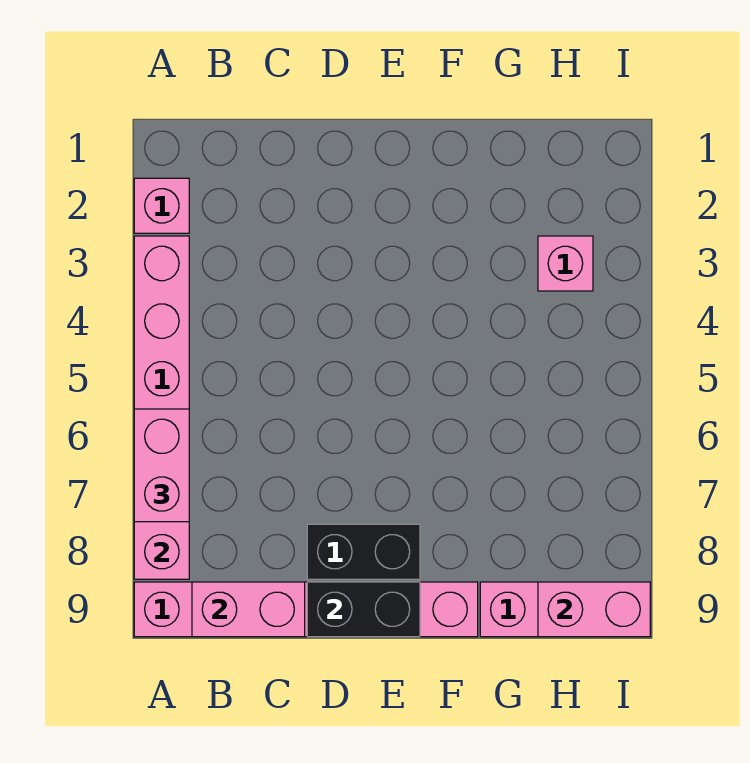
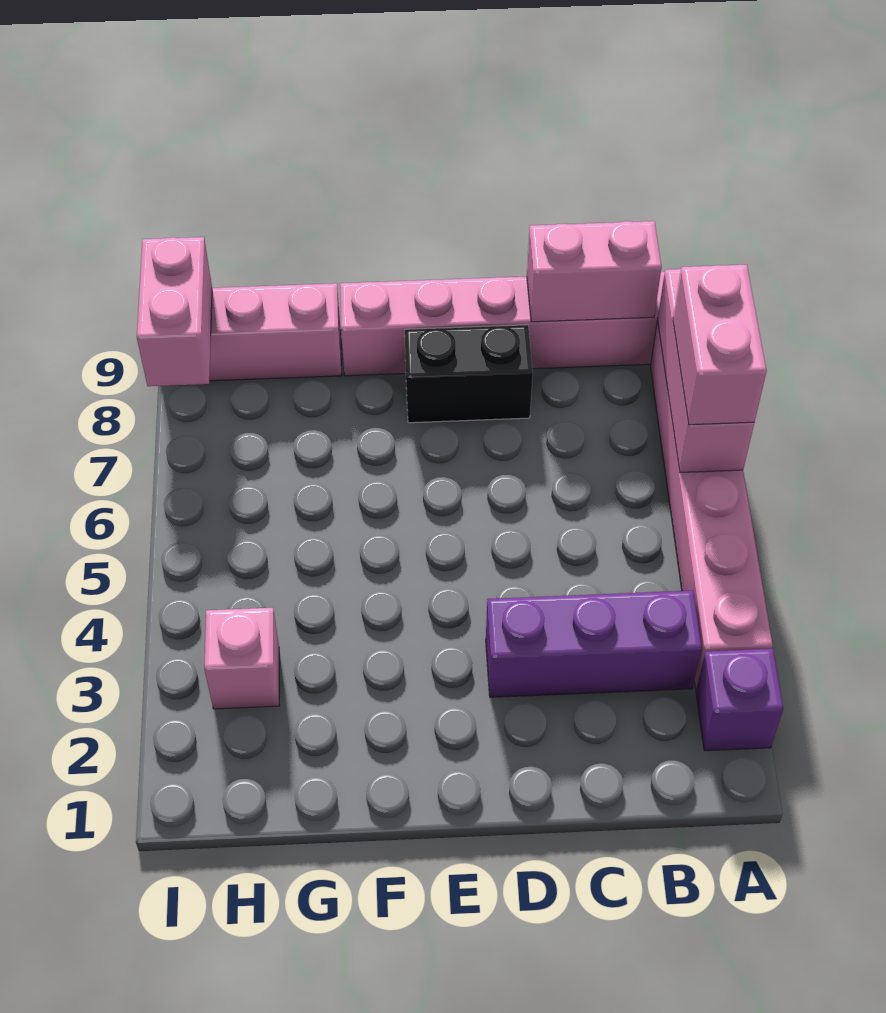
pink brick A2 level 1 -> purple brick A2 level 1
none -> purple brick B3:D3 level 1
black brick D9:E9 level 2 -> none
pink brick H9:I9 level 2 -> pink brick I8:I9 level 2

